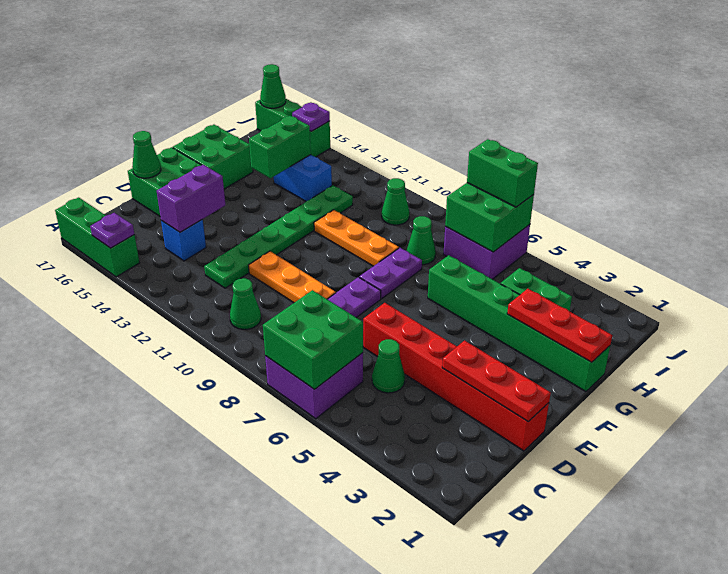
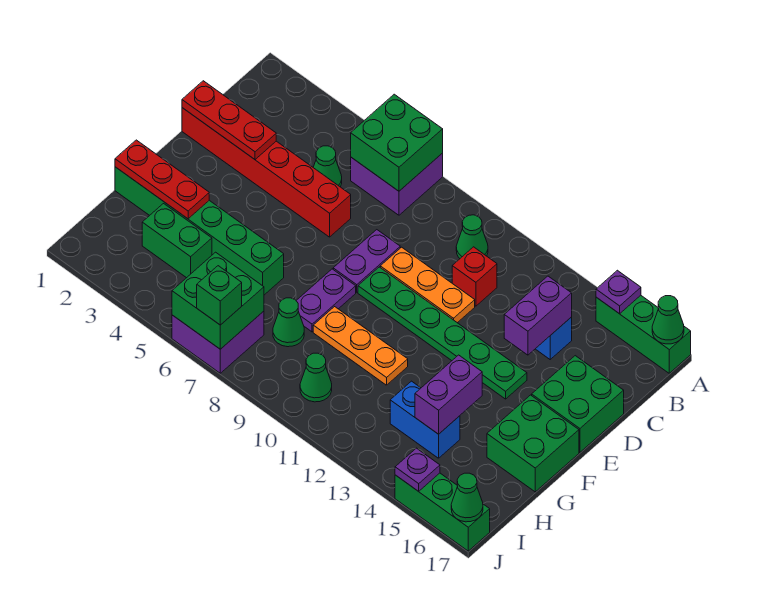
none -> red brick C11 level 1
green plate C12:H12 level 1 -> green plate E9:E14 level 1
green cone D17 level 2 -> green cone A17 level 2
green brick G14:H14 level 2 -> purple brick G14:H14 level 2
green brick J6:J7 level 3 -> green brick J7 level 3

